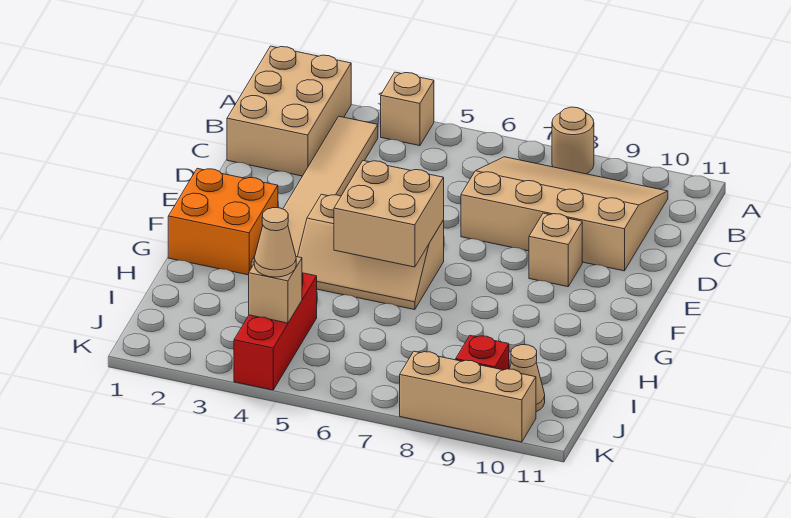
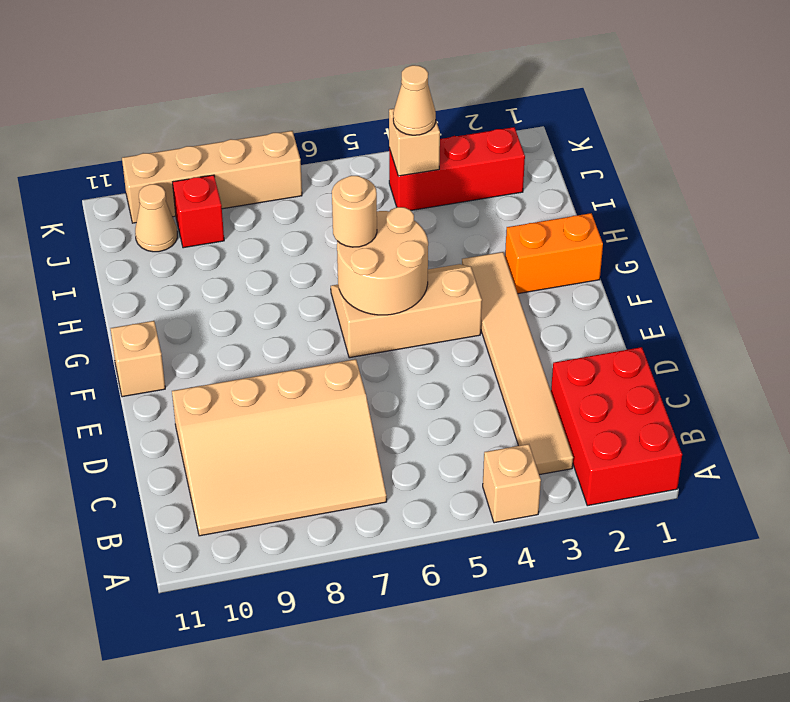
tan brick A1:C2 level 1 -> red brick A1:C2 level 1
tan round brick A8 level 1 -> tan round brick G6 level 3
tan brick E9 level 1 -> tan brick F11 level 1
orange brick F1:G2 level 1 -> orange brick G1:G2 level 1
tan brick F5:G6 level 2 -> tan round brick F5:G6 level 2
red brick I4:K4 level 1 -> red brick J2:J4 level 1
tan brick K8:K10 level 1 -> tan brick K7:K10 level 1

